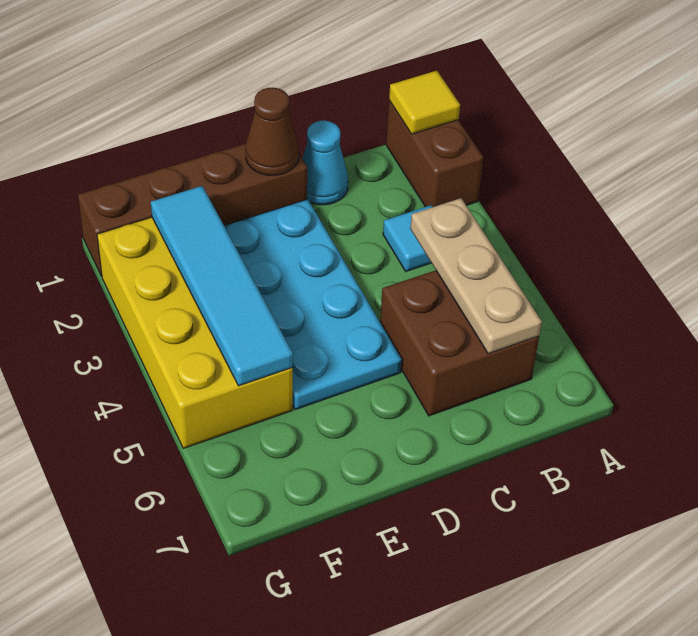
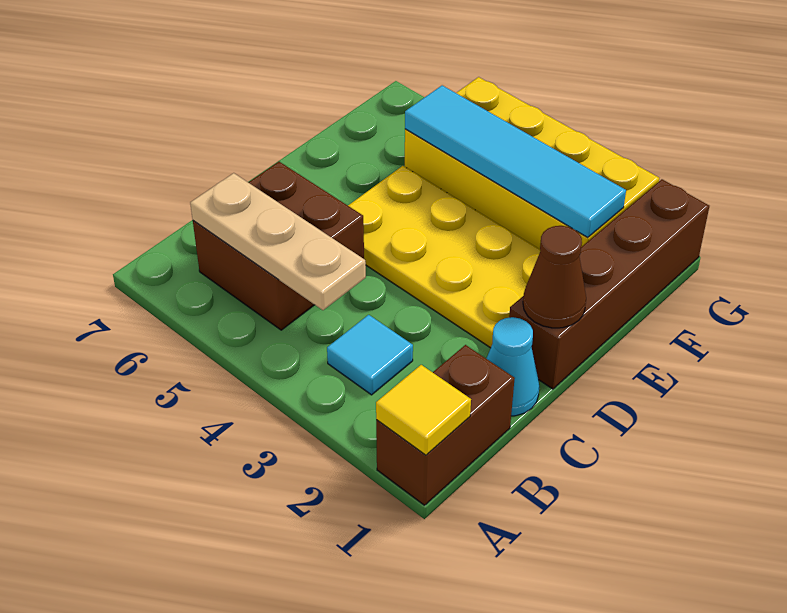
brown brick A1:A2 level 1 -> brown brick A1:B1 level 1
cyan plate D2:E5 level 1 -> yellow plate D2:E5 level 1

